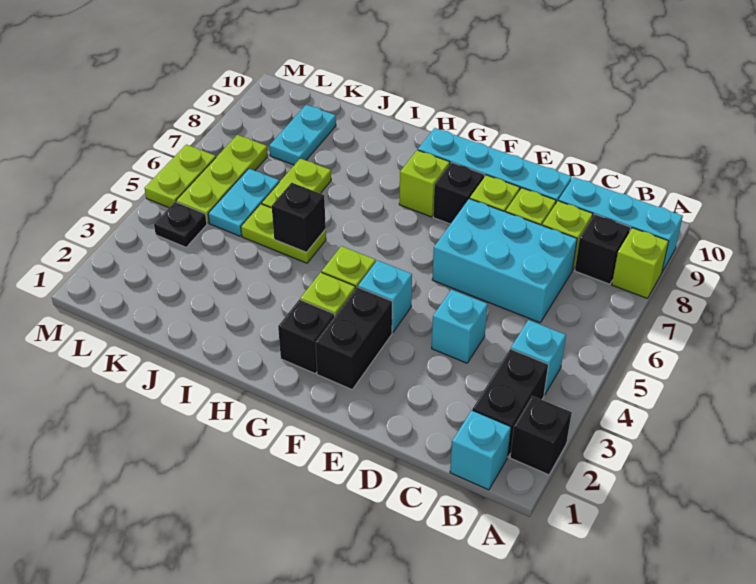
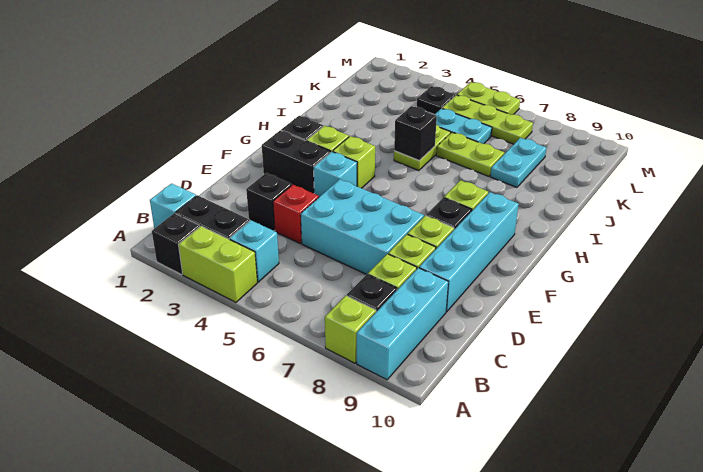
none -> lime brick A3:A4 level 1
cyan brick C6:E7 level 1 -> cyan brick D5:E7 level 1
none -> black brick D3 level 1
cyan brick D4 level 1 -> red brick D4 level 1
cyan plate K8:K9 level 1 -> cyan plate J8:K8 level 1

